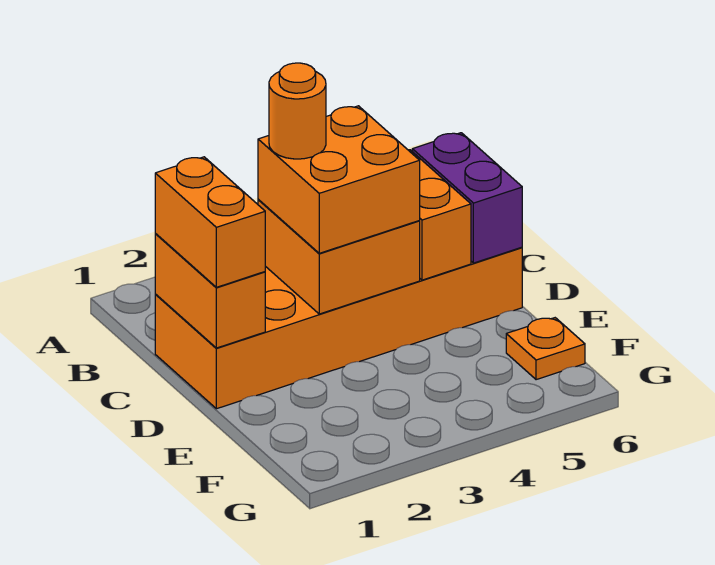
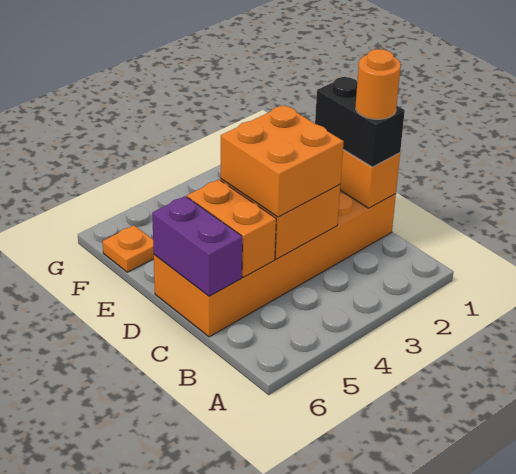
orange brick C1:D1 level 3 -> black brick C1:D1 level 3
orange round brick C3 level 4 -> orange round brick C1 level 4

